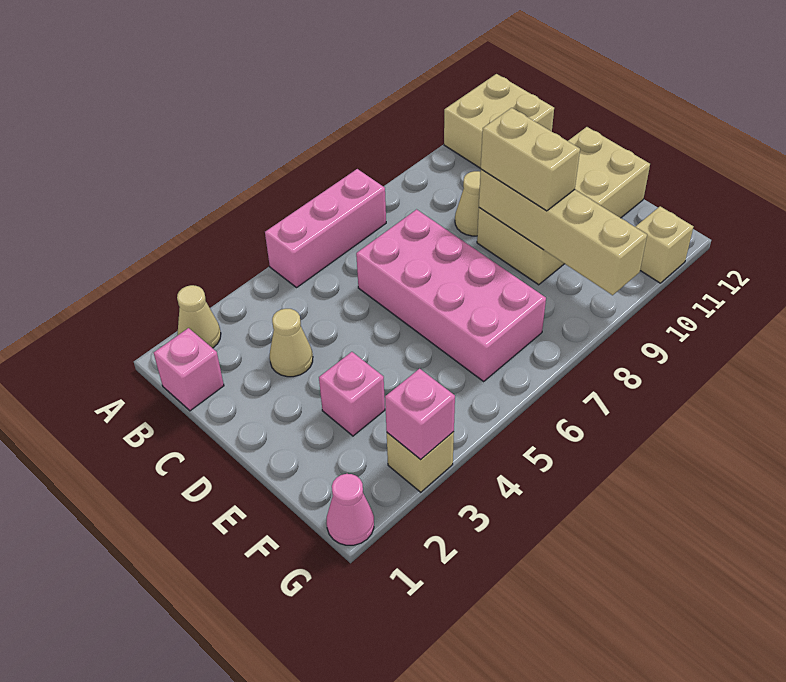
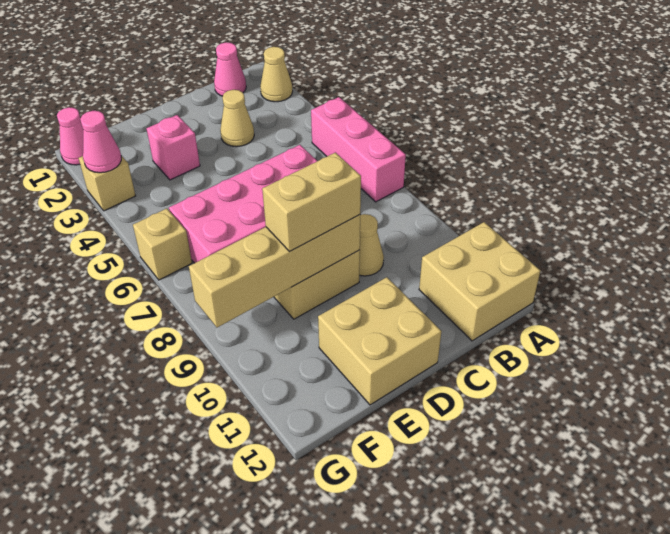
pink brick B1 level 1 -> pink cone B1 level 1
pink brick G3 level 2 -> pink cone G3 level 2
tan brick G11 level 1 -> tan brick G6 level 1

